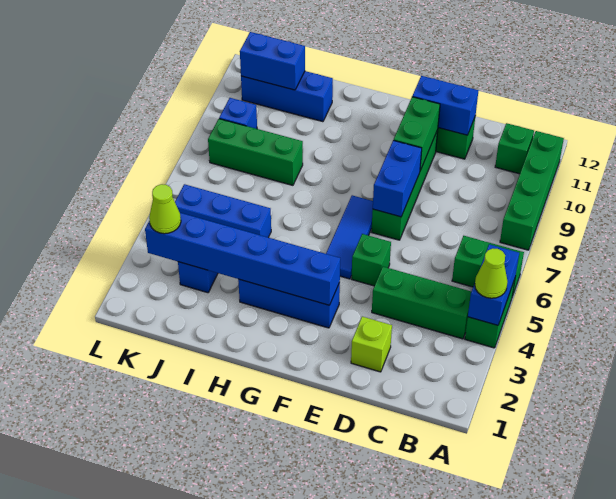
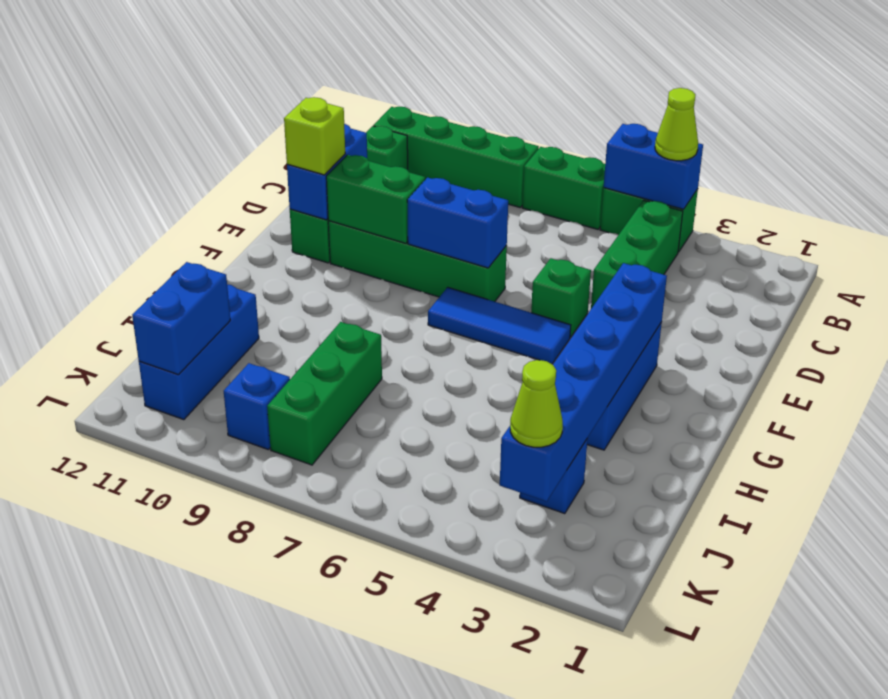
green brick A6:B6 level 1 -> green brick A6:A7 level 1
lime brick D2 level 1 -> lime brick E11 level 3
blue brick I5:K5 level 1 -> none

